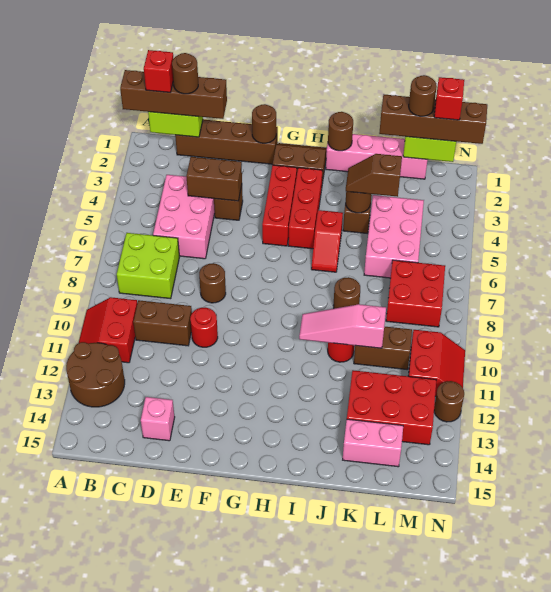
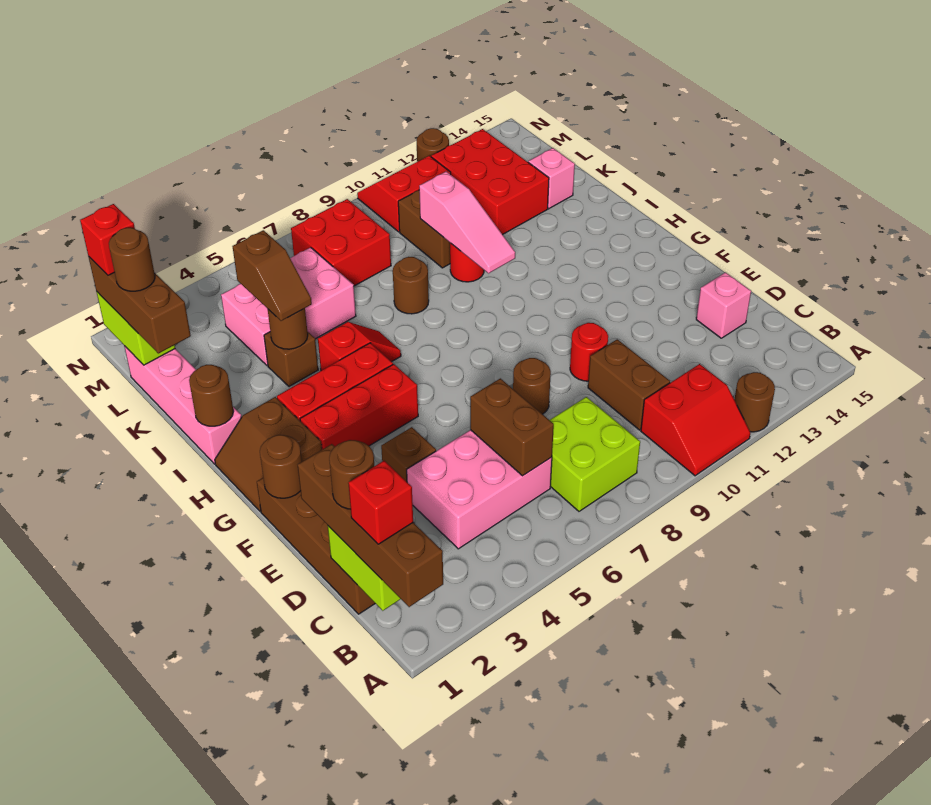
brown round brick A12:B13 level 1 -> brown round brick A12 level 1
brown brick D4:E4 level 2 -> brown brick C6:D6 level 2
brown brick K1:N1 level 3 -> brown brick K1:M1 level 3
pink brick K14:L14 level 1 -> pink brick K14 level 1

